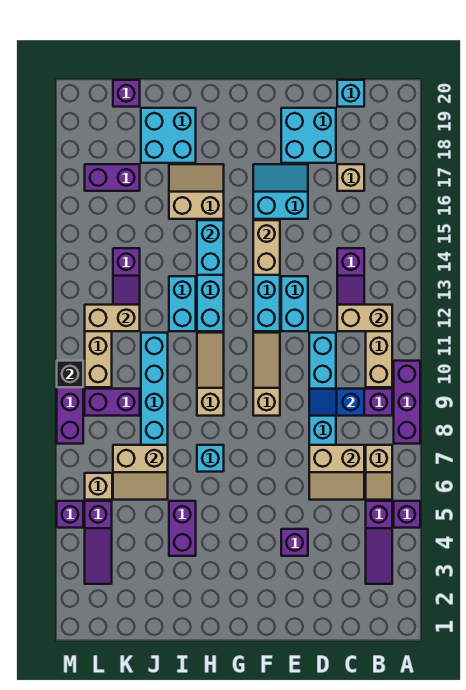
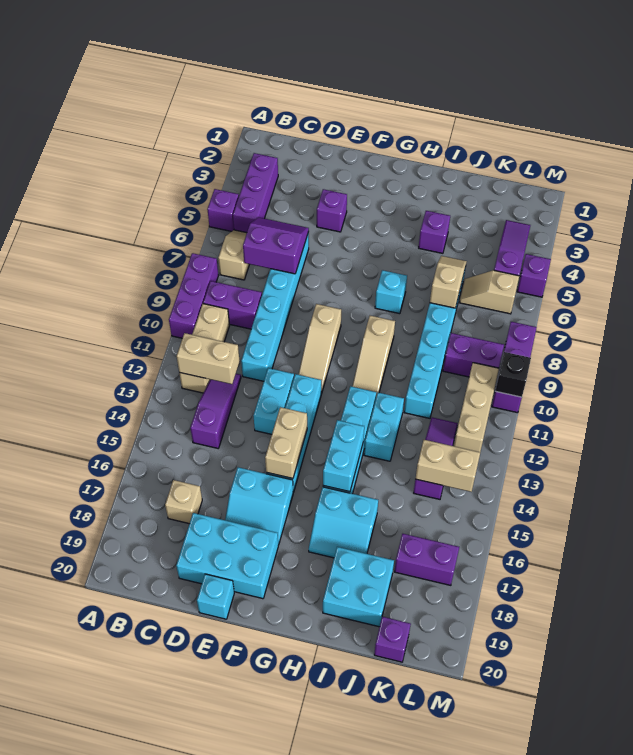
purple slope B3:B5 level 1 top 5 -> purple brick B3:B5 level 1
tan slope C6:D7 level 2 top 7 -> purple slope C6:D7 level 2 top 7
blue slope C9:D9 level 2 top C -> none
cyan brick C20 level 1 -> cyan brick E20 level 1
cyan brick D18:E19 level 1 -> cyan brick D18:F19 level 1
tan slope H16:I17 level 1 top 16 -> cyan slope H16:I17 level 1 top 16
purple brick I4:I5 level 1 -> purple brick I4 level 1
tan slope J6:K7 level 2 top 7 -> tan slope J6:J7 level 2 top 7
tan brick K12:L12 level 2 -> tan brick K14:L14 level 2

